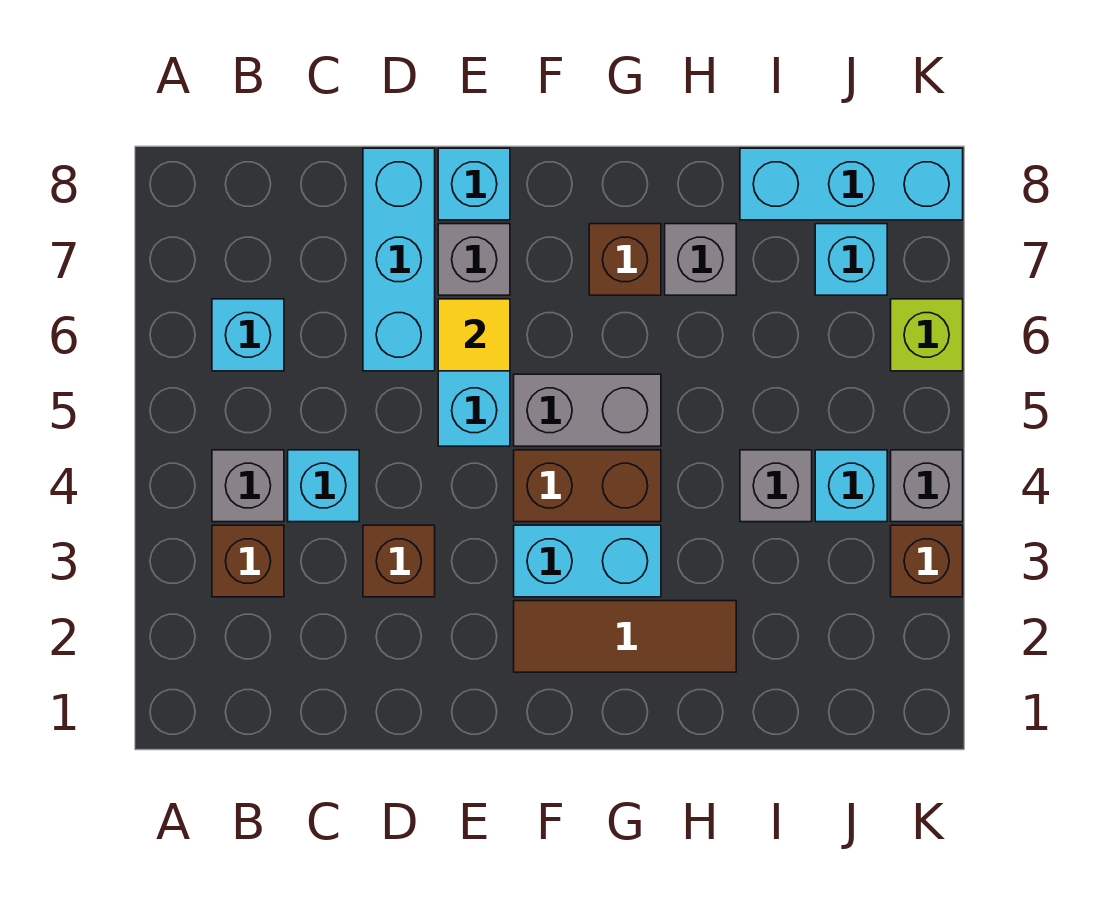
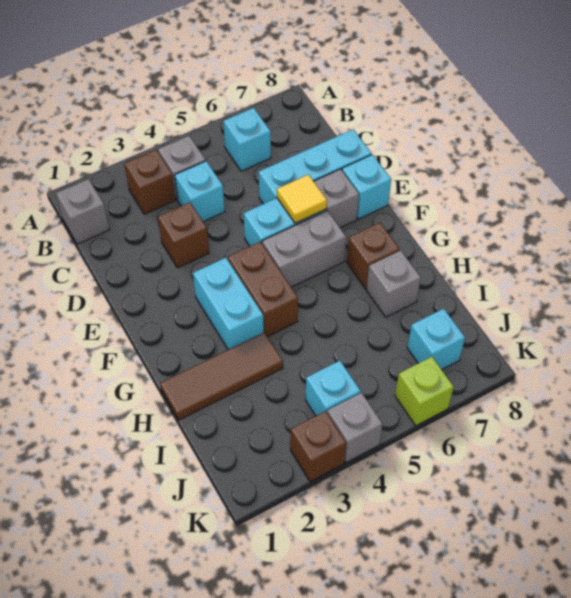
brown tile F2:H2 level 1 -> brown tile H1:H3 level 1
grey brick F5:G5 level 1 -> grey brick F5:F6 level 1
grey brick I4 level 1 -> grey brick B1 level 1
cyan brick I8:K8 level 1 -> none

